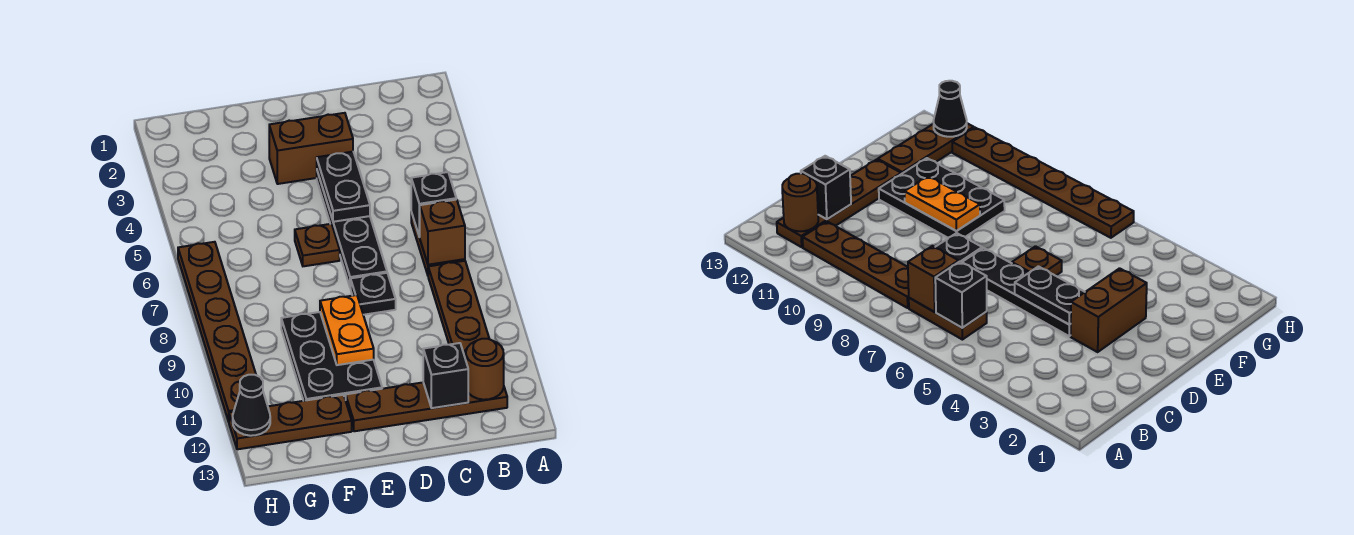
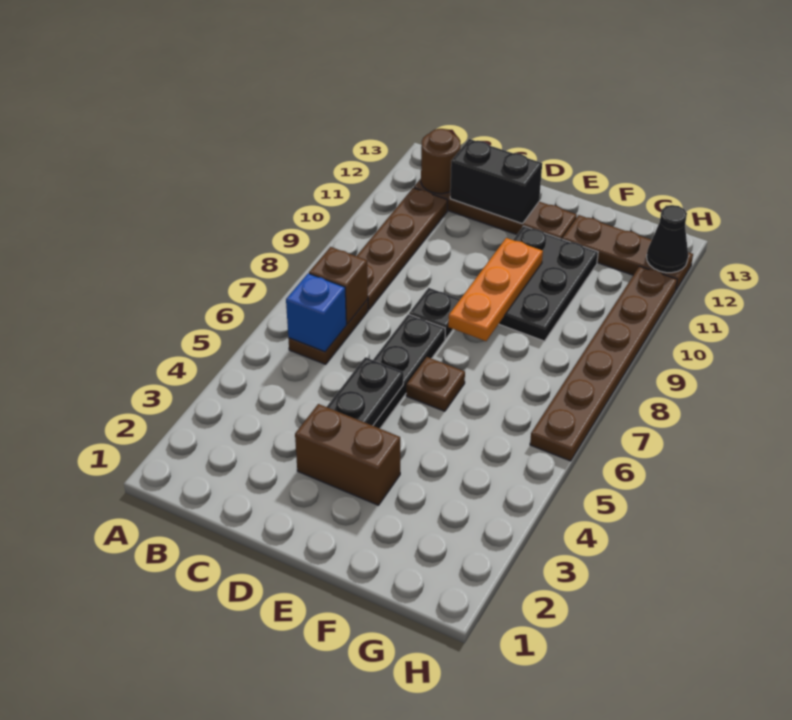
black brick B6 level 2 -> blue brick B6 level 2
black brick C12 level 2 -> black brick C12:D12 level 2
orange plate E9:E10 level 2 -> orange plate E8:E10 level 2

